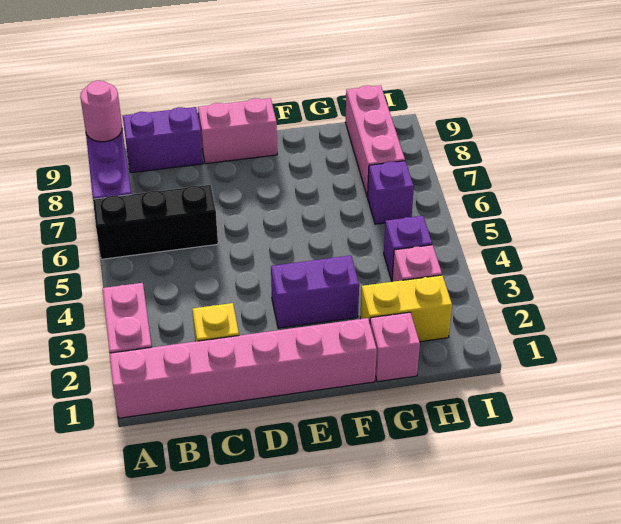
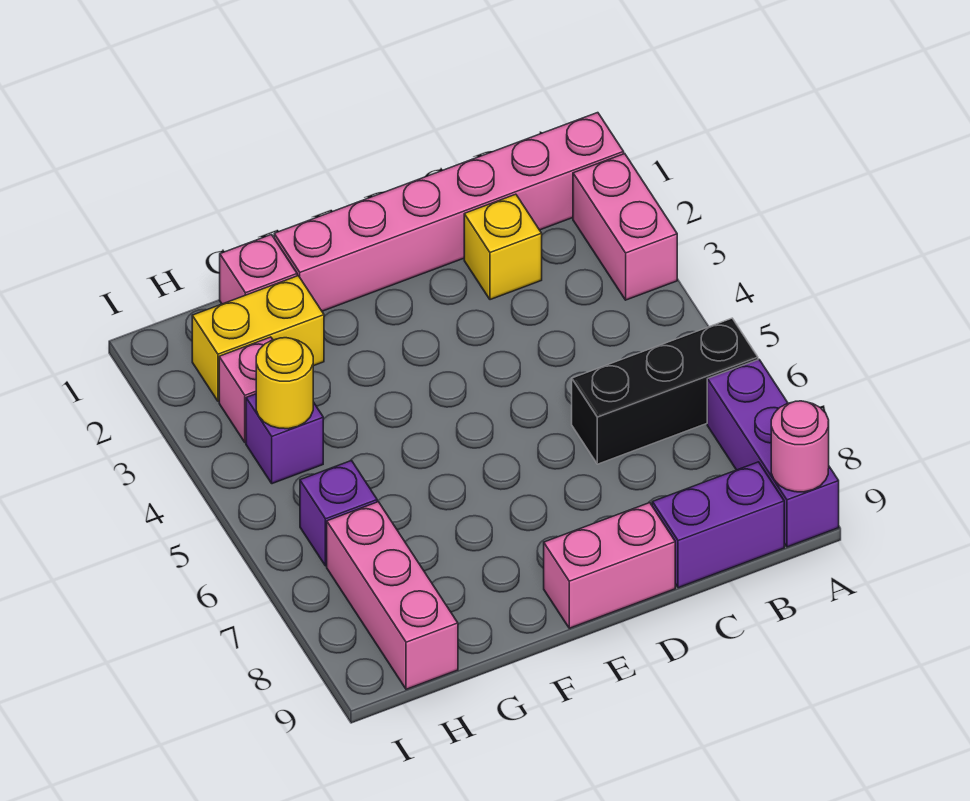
purple brick E3:F3 level 1 -> none
none -> yellow round brick H4 level 2

